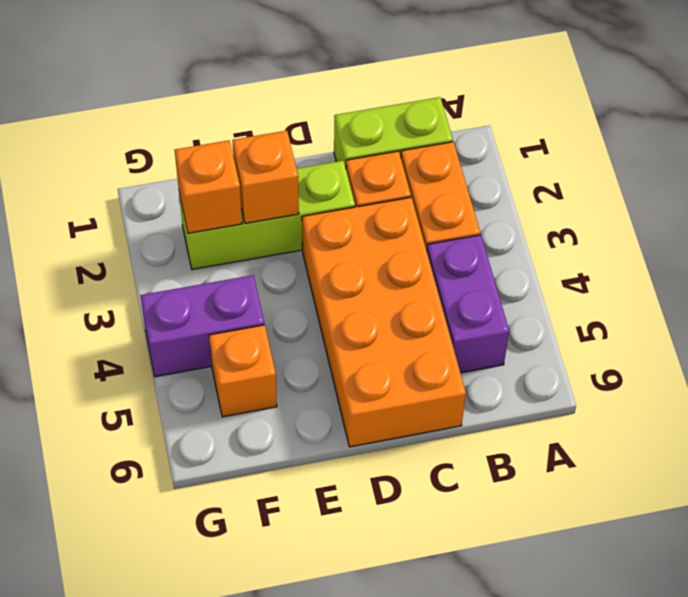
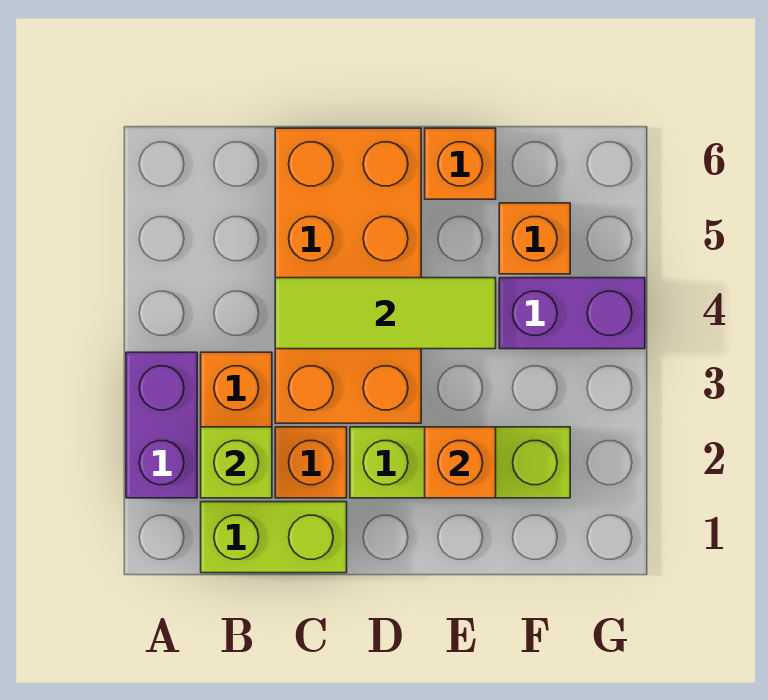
none -> lime brick B2 level 2
purple brick B4:B5 level 1 -> purple brick A2:A3 level 1
none -> lime tile C4:E4 level 2
orange brick F2 level 2 -> orange brick E6 level 1

